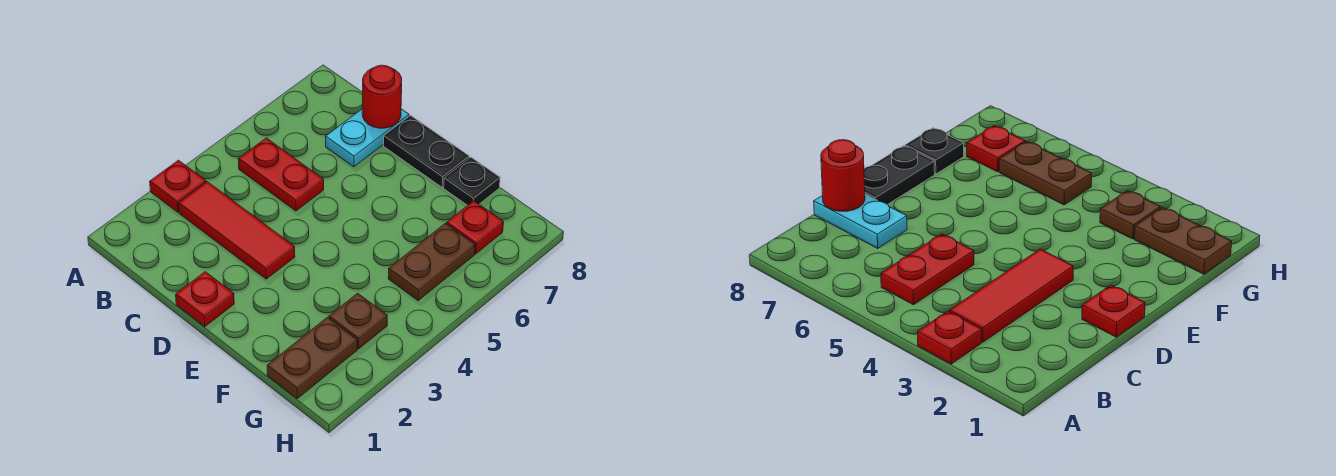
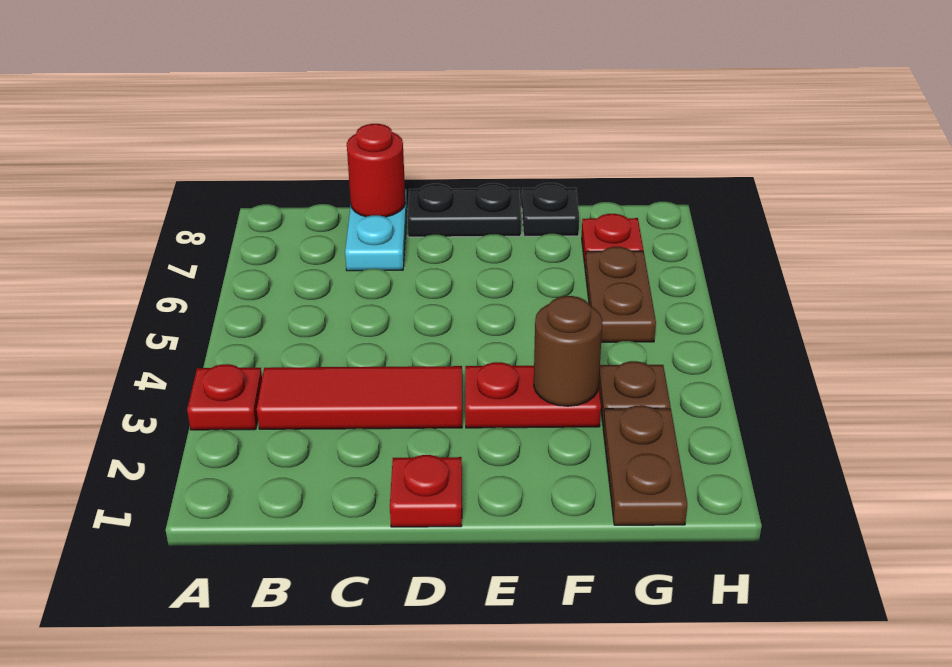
red plate B5:C5 level 1 -> red plate E3:F3 level 1
none -> brown round brick F3 level 2

